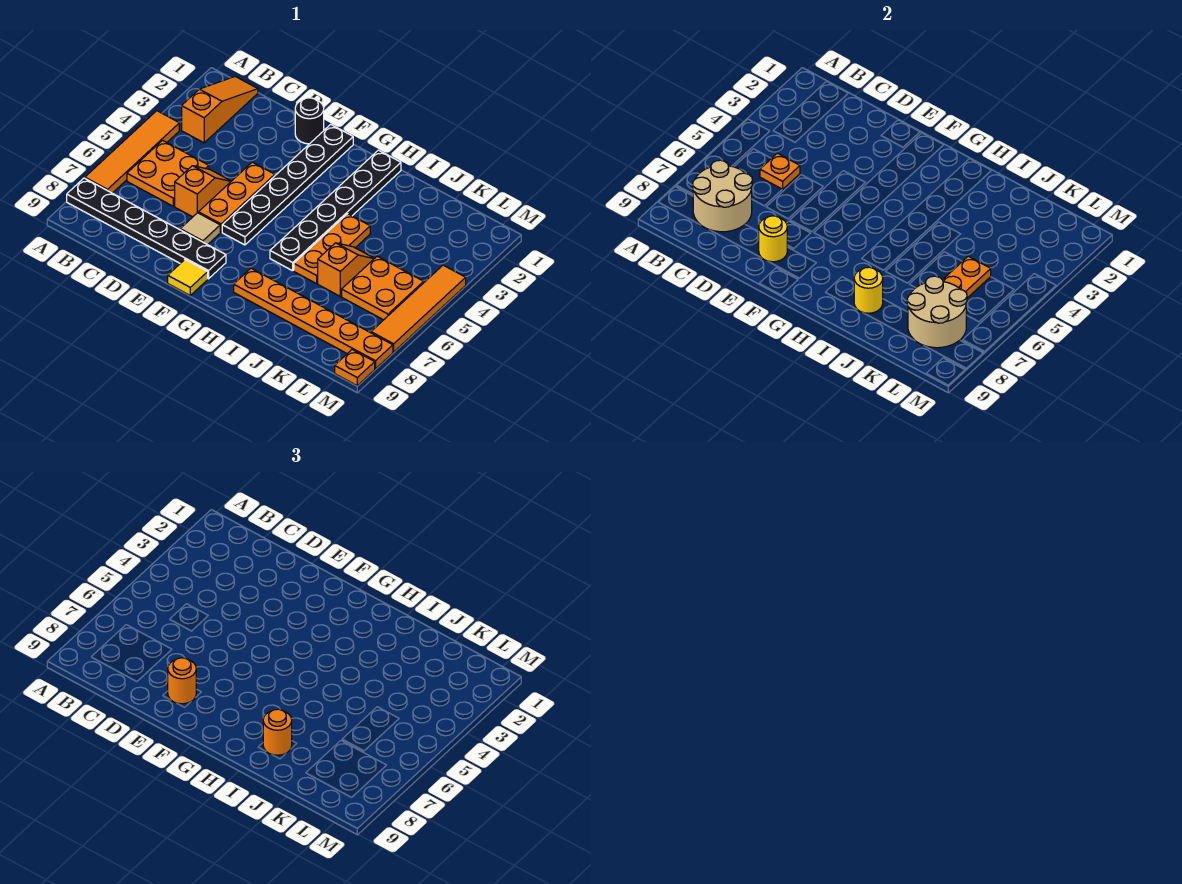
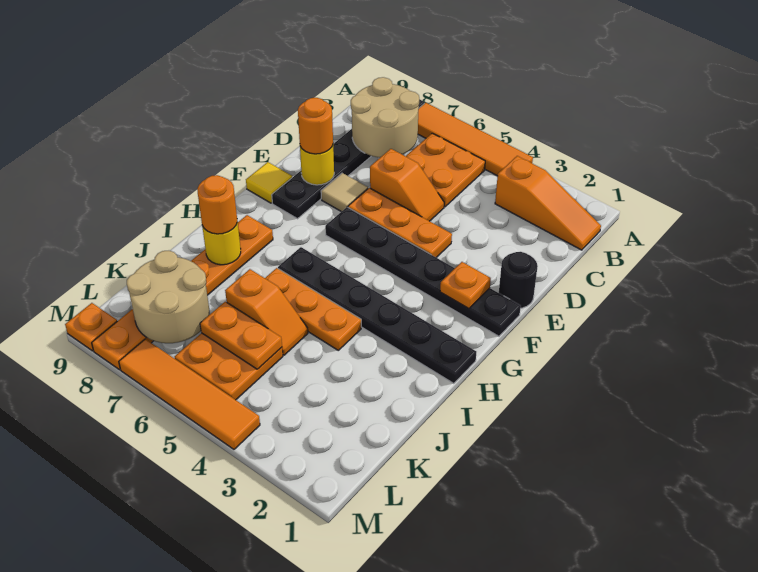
orange plate C5 level 2 -> orange plate F2 level 2

